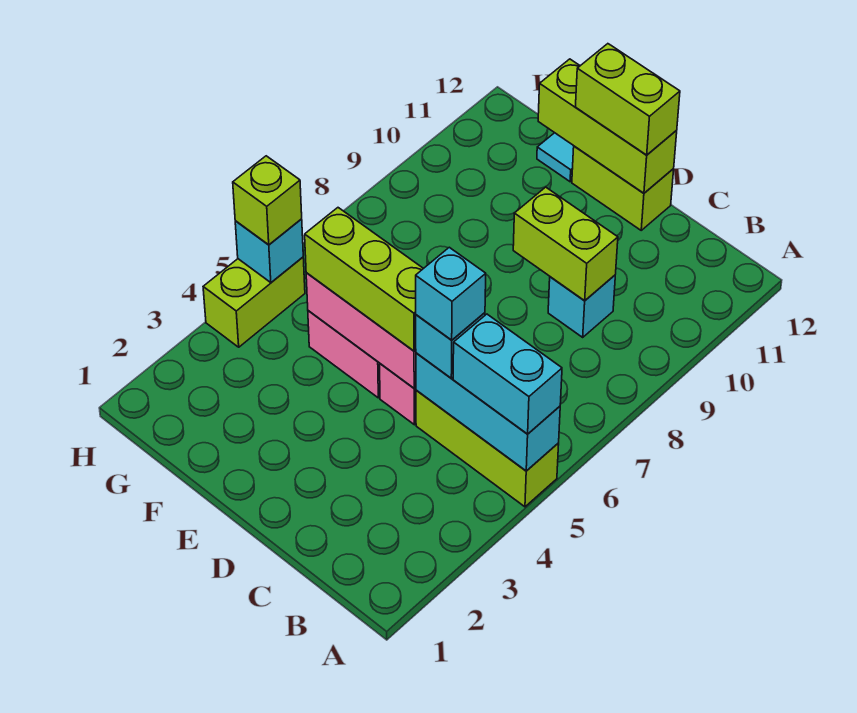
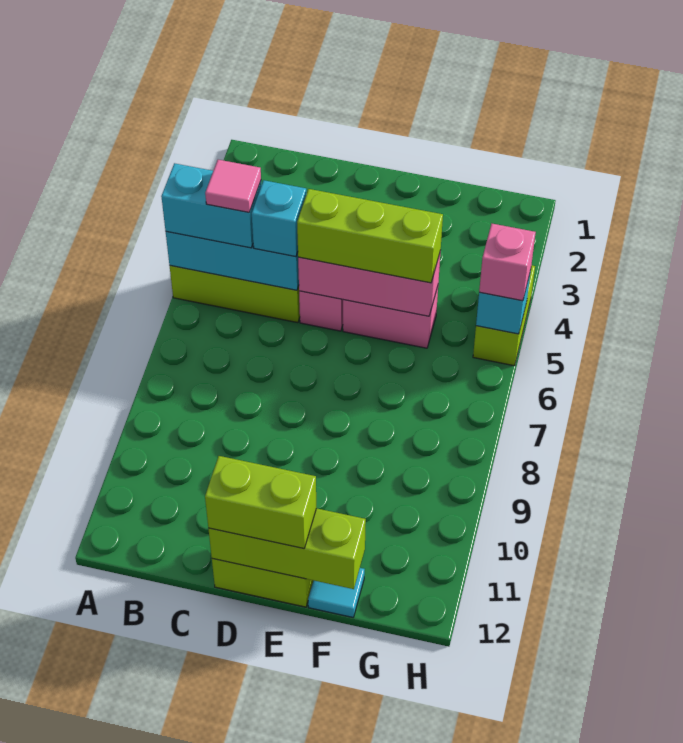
none -> pink tile B5 level 4
cyan brick C5 level 4 -> none
cyan brick C9 level 1 -> none
lime brick C9:D9 level 2 -> none
lime brick H5 level 3 -> pink brick H5 level 3

